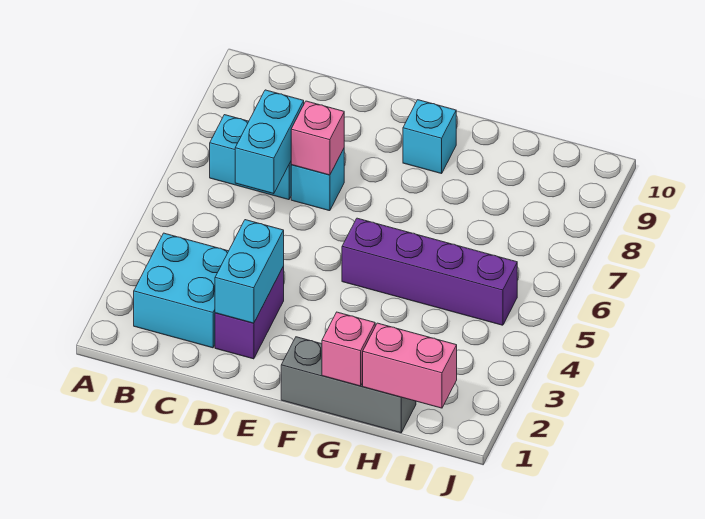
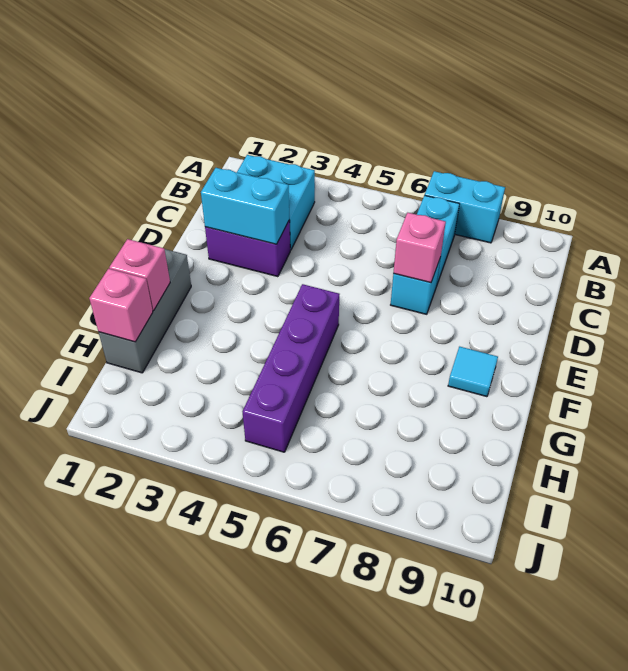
cyan brick C6:C7 level 2 -> cyan brick A7:A8 level 1
cyan brick F9 level 1 -> cyan tile F9 level 1
pink brick H1:I1 level 2 -> pink brick H1 level 2

